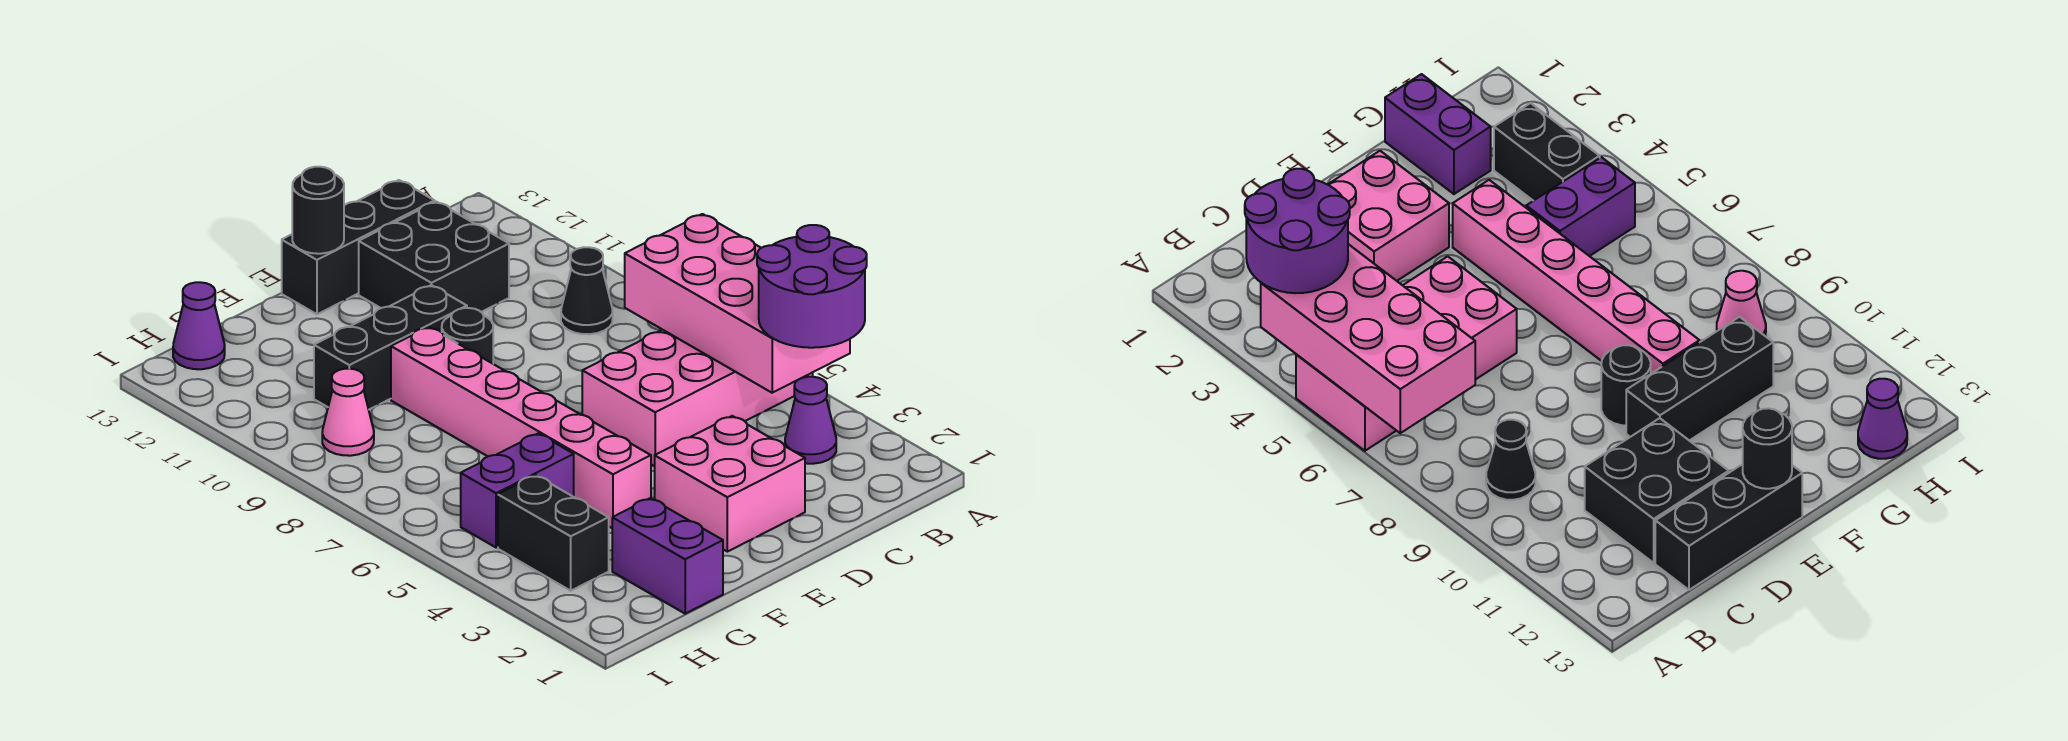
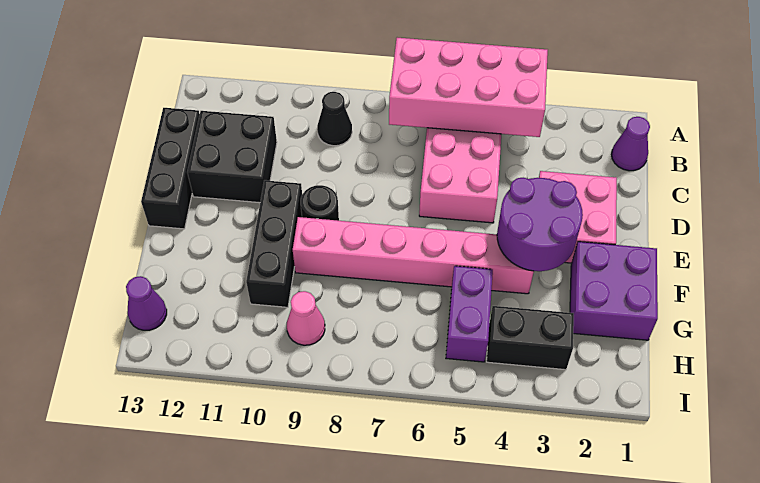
purple round brick A3:B4 level 3 -> purple round brick E3:F4 level 2
purple cone B3 level 1 -> purple cone B1 level 1
black round brick E13 level 2 -> none
purple brick G1:G2 level 1 -> purple brick F1:G2 level 1

